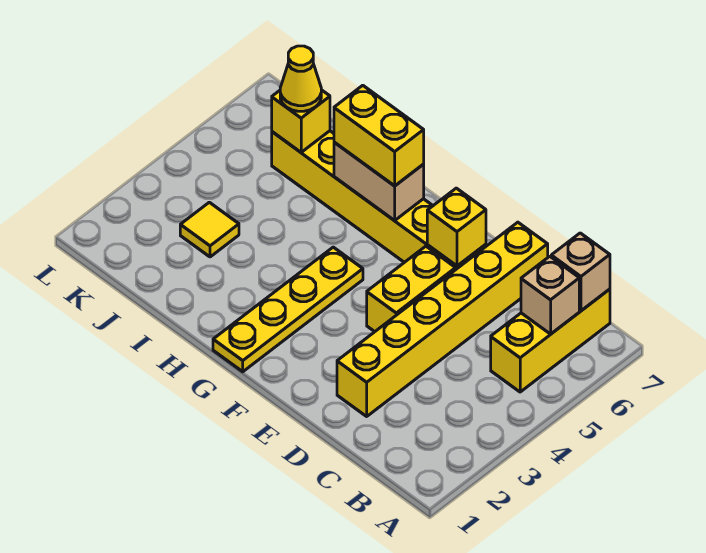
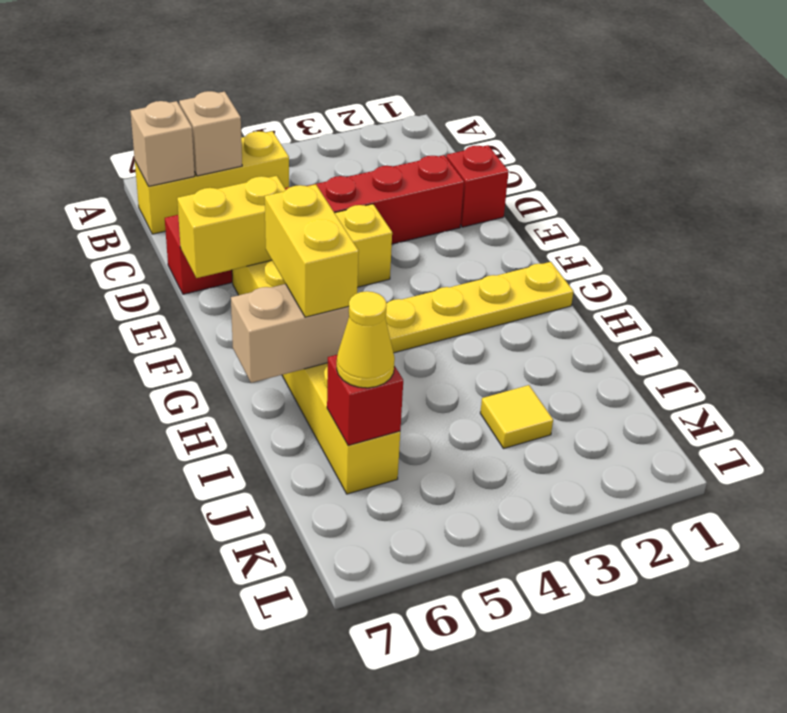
none -> red brick D1 level 1
yellow brick D2:D7 level 1 -> red brick D2:D7 level 1
yellow brick E6 level 2 -> yellow brick E6:E7 level 2
tan brick G6:H6 level 2 -> tan brick H6:H7 level 2
yellow brick J6 level 2 -> red brick J6 level 2

